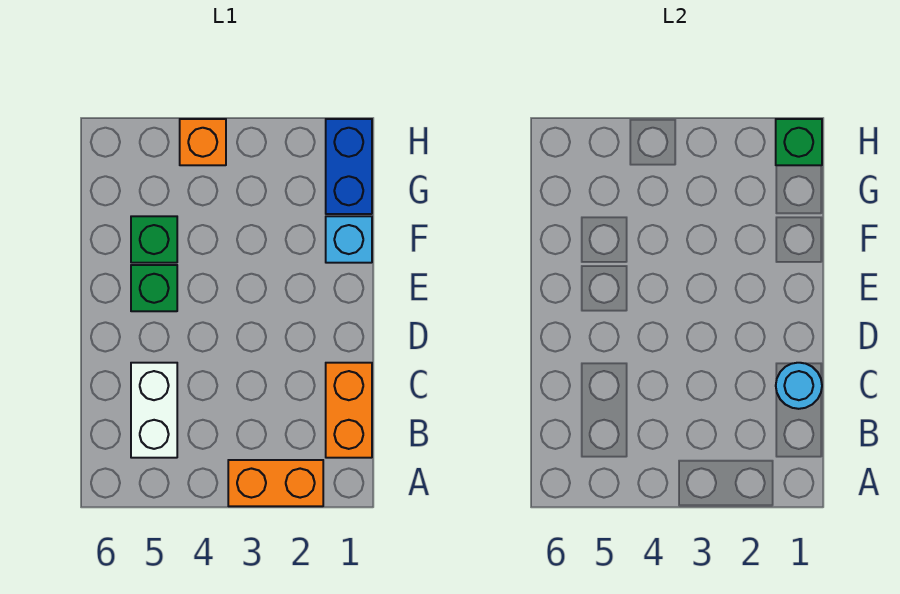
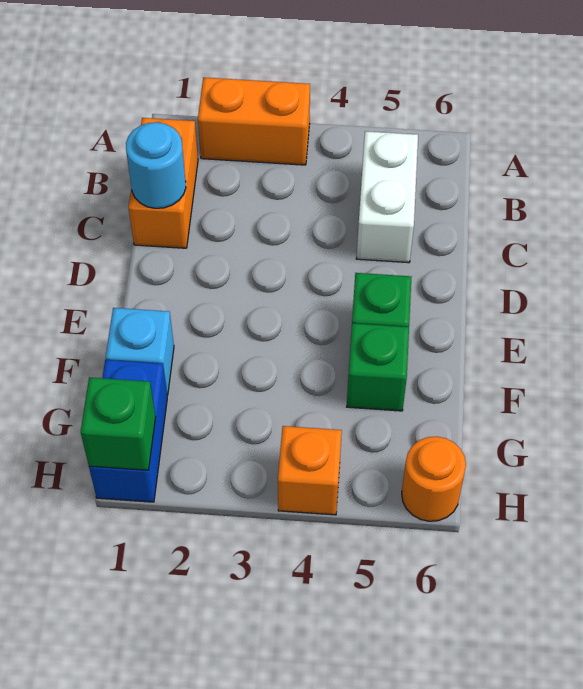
none -> orange round brick H6 level 1

